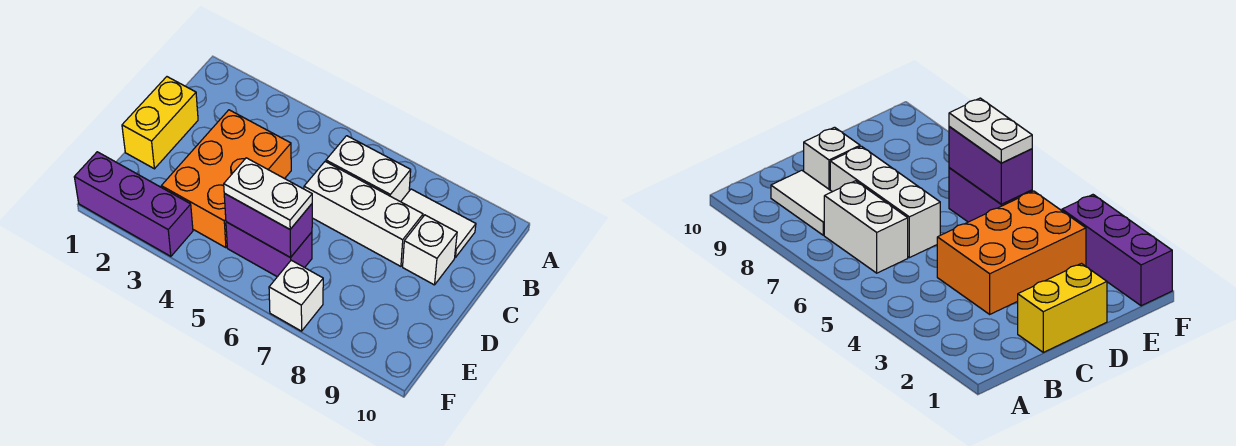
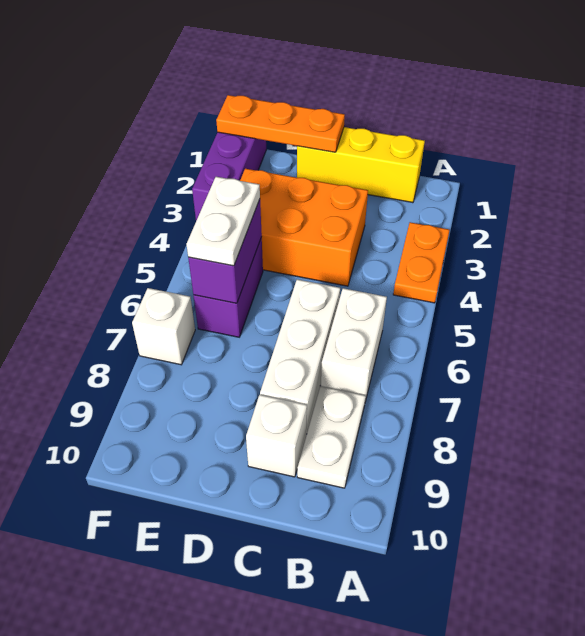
none -> orange plate A3:A4 level 1
white tile B8:B9 level 1 -> white plate B8:B9 level 1
yellow brick C1:D1 level 1 -> yellow brick B1:D1 level 1
none -> orange plate D1:F1 level 2

